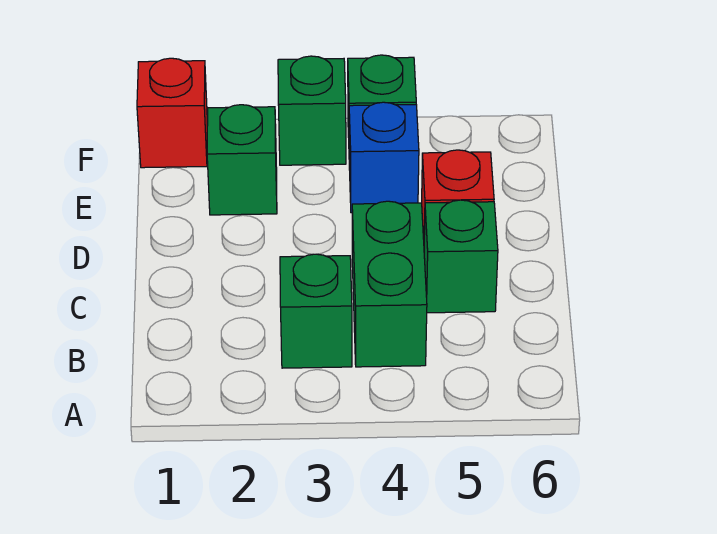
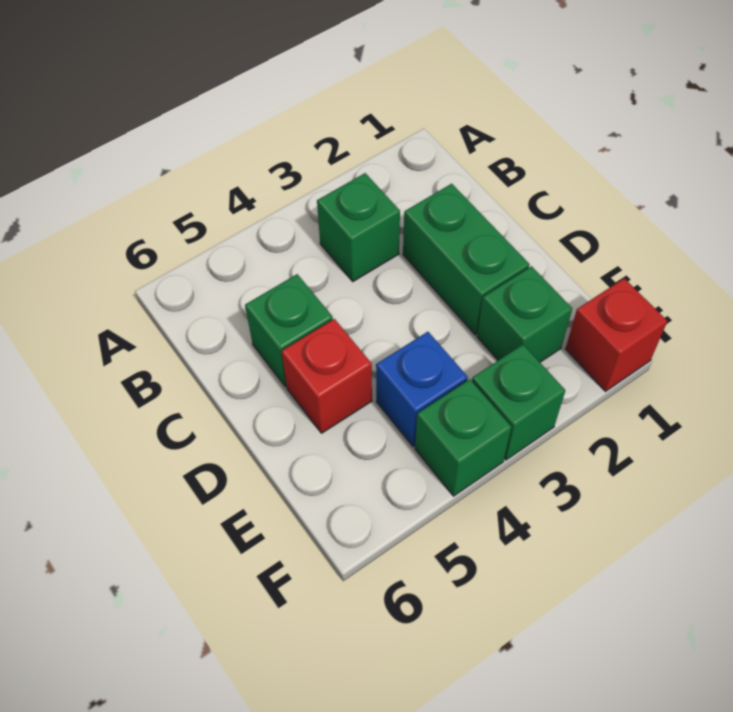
green brick B4:C4 level 1 -> green brick C2:D2 level 1

